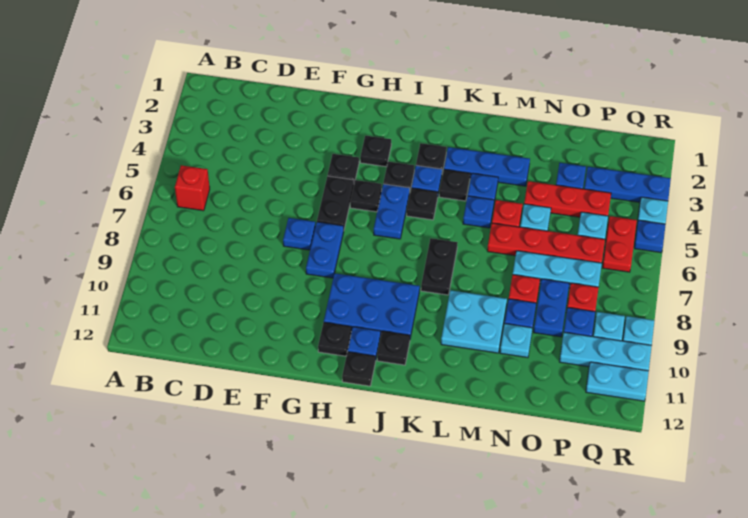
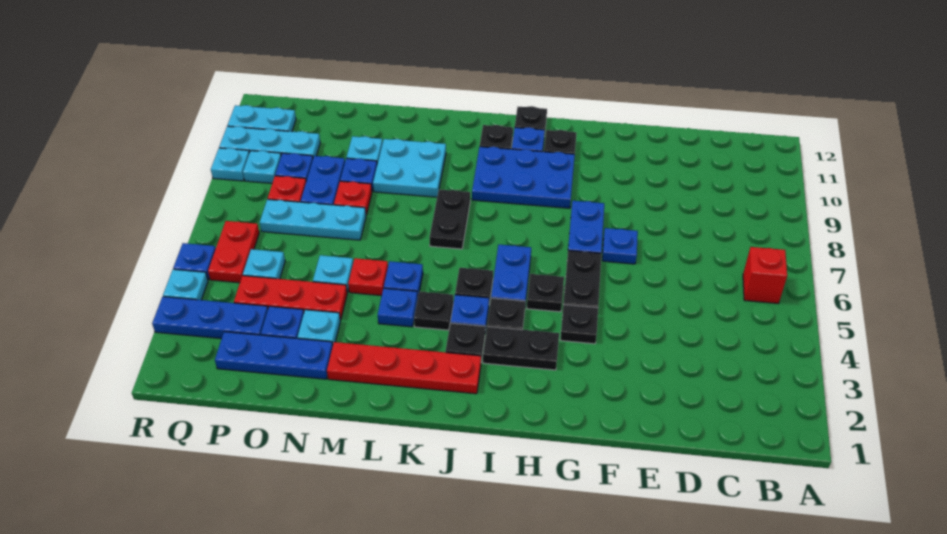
black plate H3 level 1 -> black plate H3:I3 level 1
blue plate K3:M3 level 1 -> blue plate N2:P2 level 1
red plate M6:P6 level 1 -> red plate J2:M2 level 1
none -> cyan plate N3 level 1

